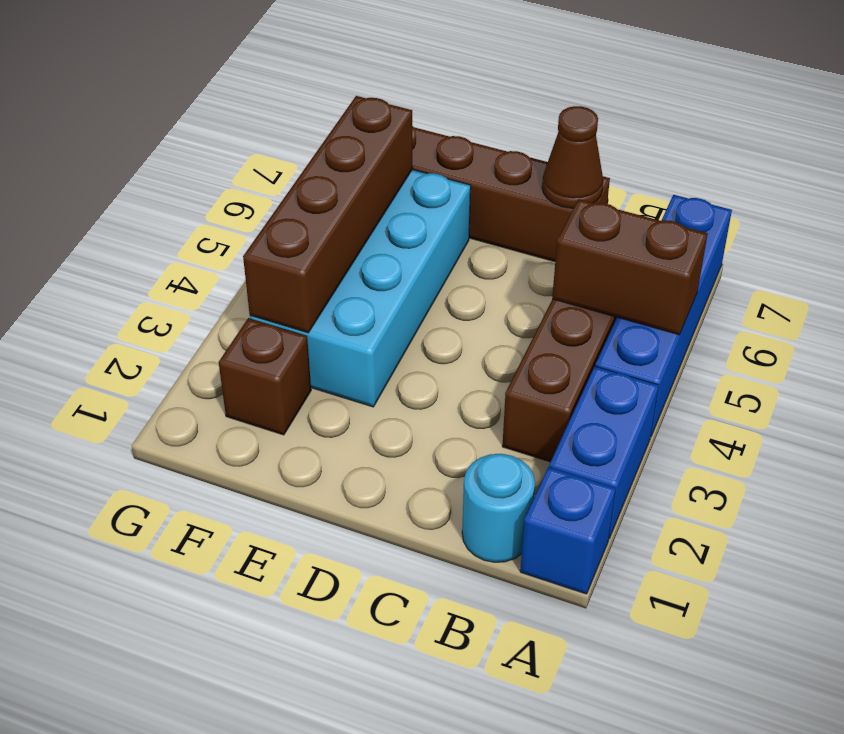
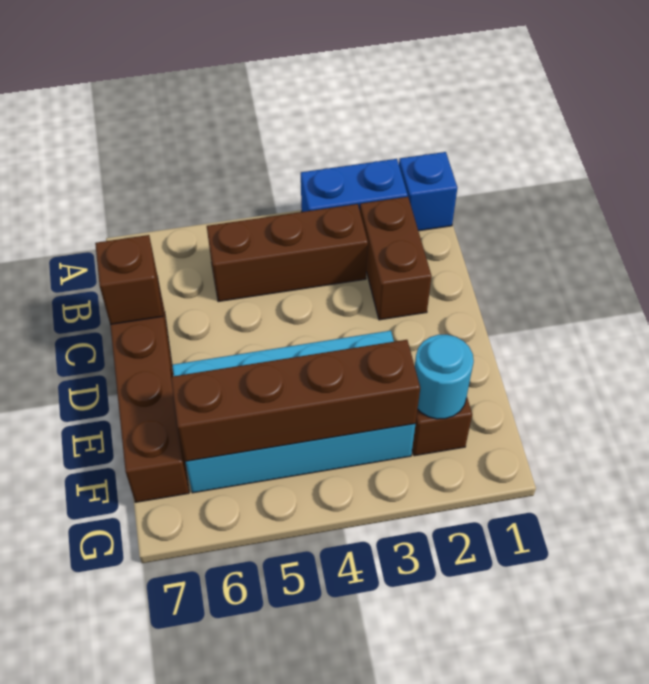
blue brick A4:A7 level 1 -> none
brown brick A5:B5 level 2 -> brown brick B2:C2 level 1
cyan round brick B1 level 1 -> cyan round brick F2 level 2
brown cone C7 level 2 -> brown brick C7 level 2

